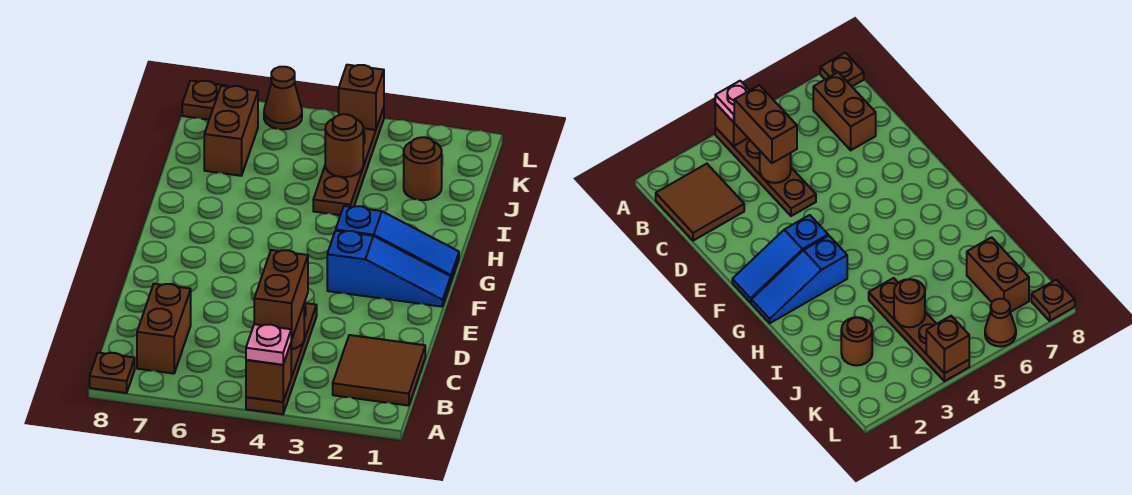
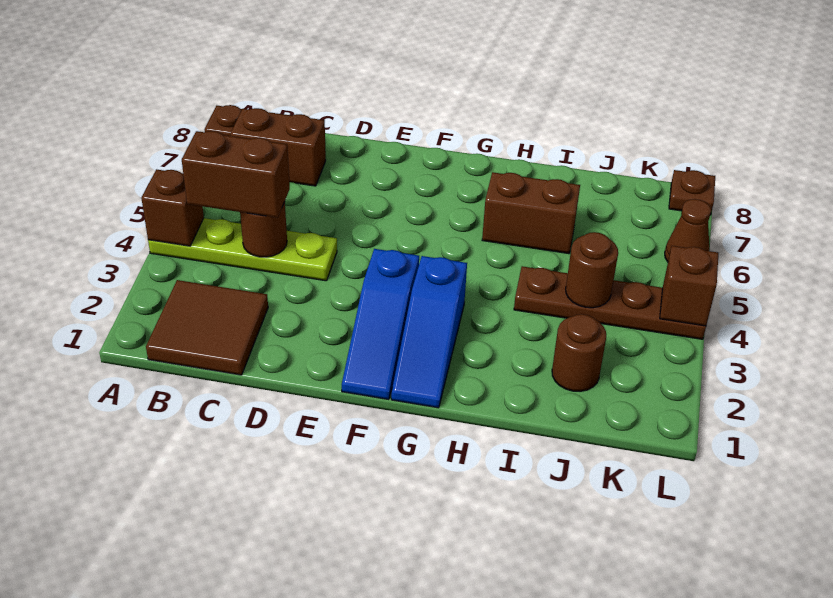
brown plate A4:D4 level 1 -> lime plate A4:D4 level 1
pink plate A4 level 3 -> none
brown brick J7:K7 level 1 -> brown brick H6:I6 level 1

